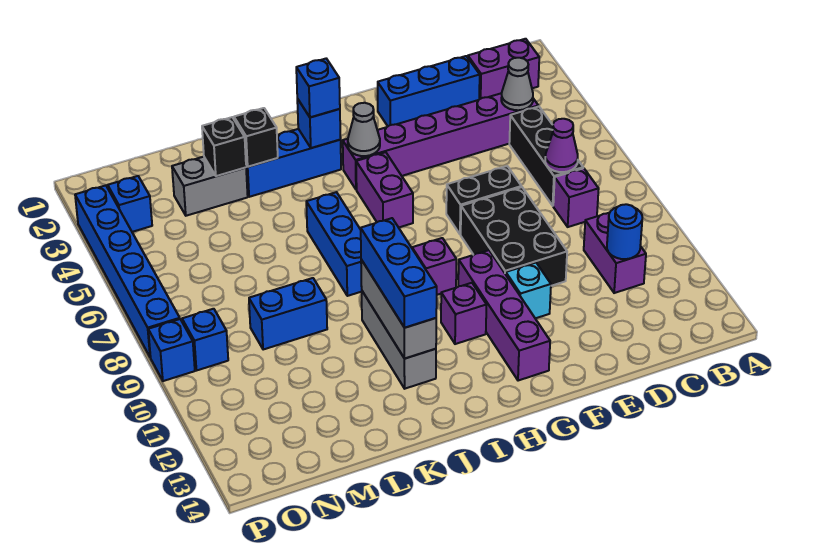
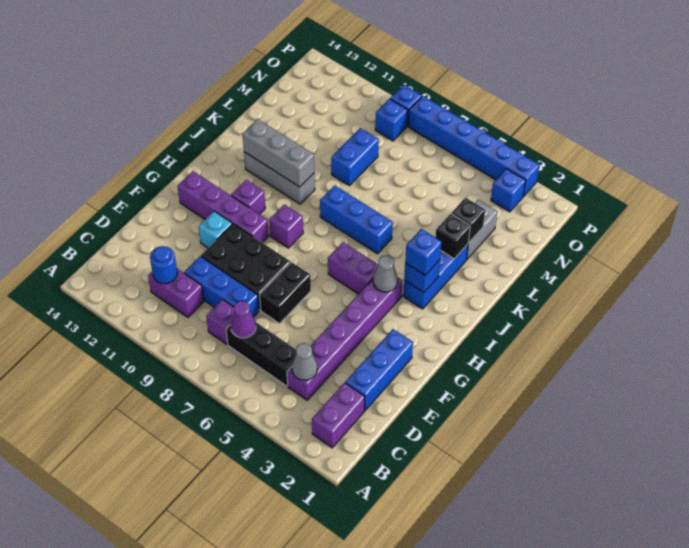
blue brick J10:J12 level 3 -> blue brick D8:D10 level 1

